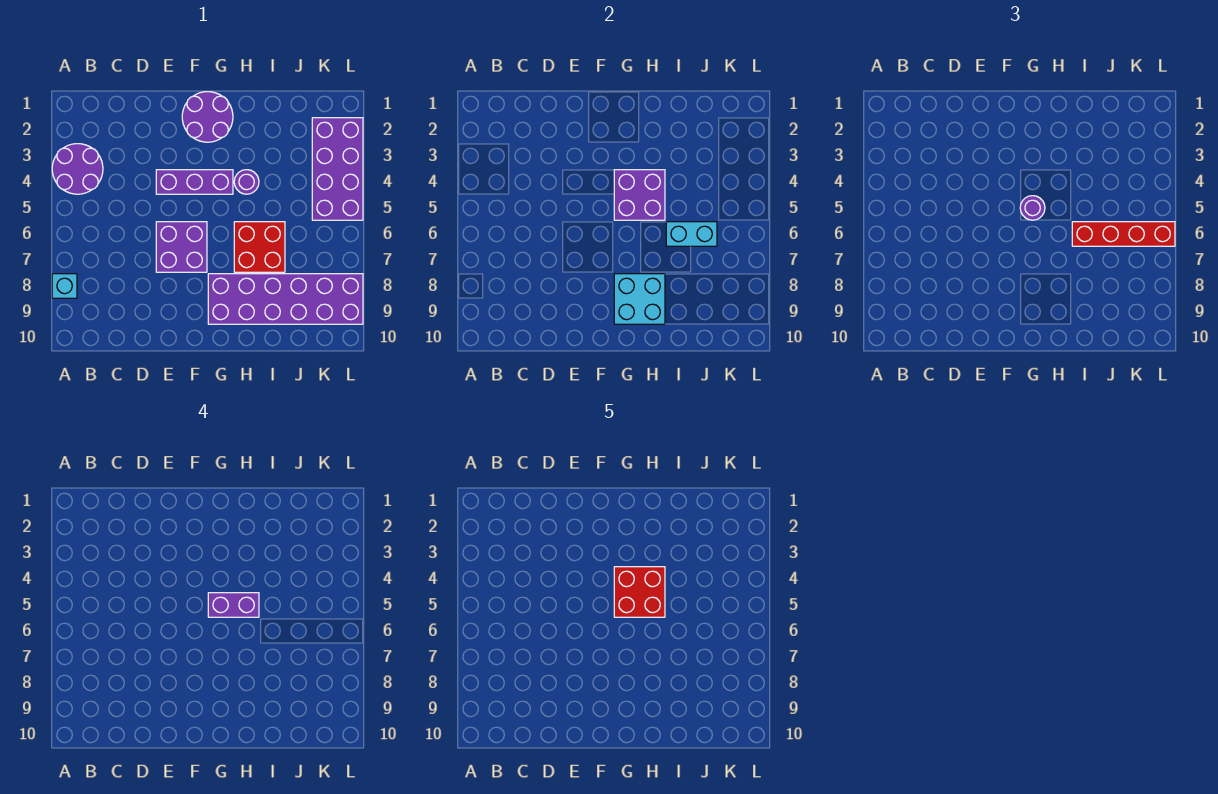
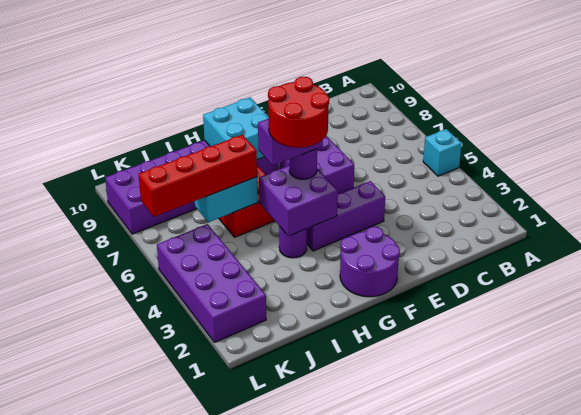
purple round brick A3:B4 level 1 -> none
cyan brick A8 level 1 -> cyan brick A5 level 1
red brick G4:H5 level 5 -> red round brick G4:H5 level 5

